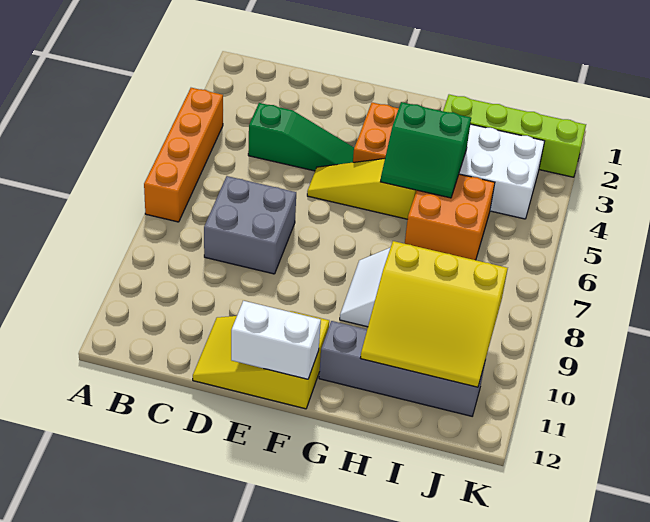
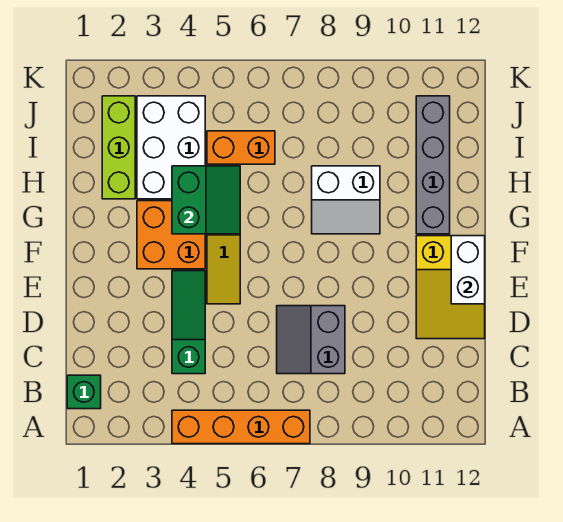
none -> green brick B1 level 1
grey brick C7:D8 level 1 -> grey slope C7:D8 level 1 top 8
lime brick H2:K2 level 1 -> lime brick H2:J2 level 1
orange brick H5:I6 level 1 -> orange brick I5:I6 level 1
yellow slope H9:J11 level 2 top 9 -> none

